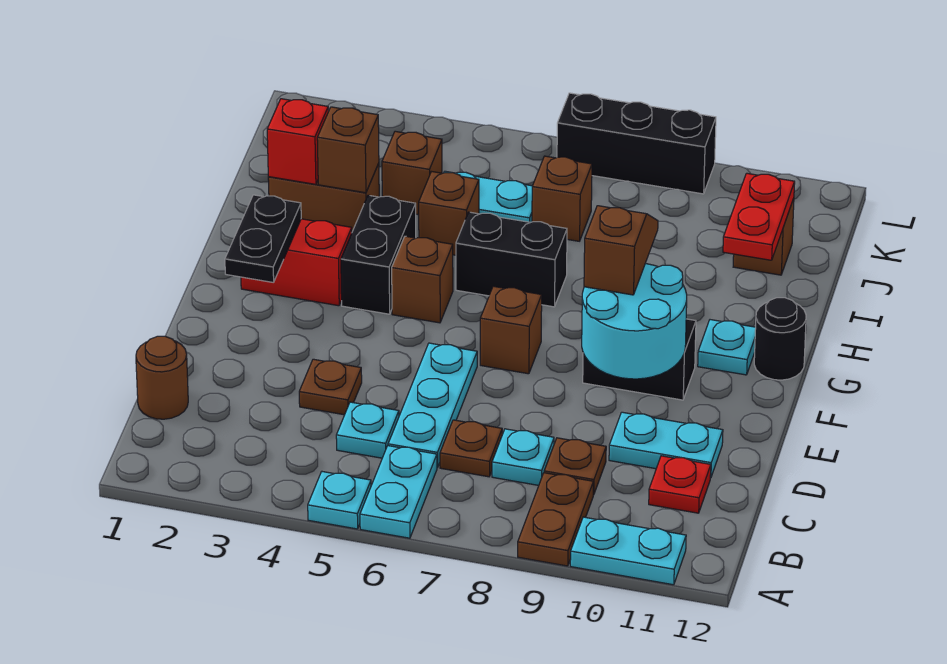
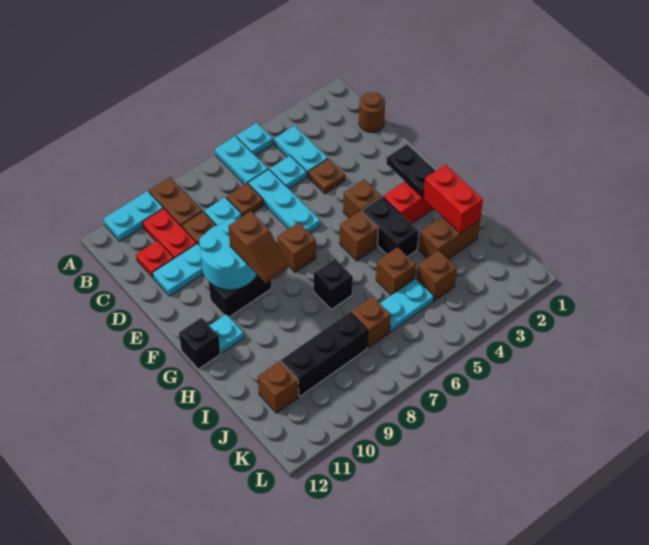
none -> cyan plate B4:C4 level 1
black round brick G12 level 1 -> black brick G12 level 1
black brick H6:H7 level 1 -> black brick H7 level 1
red brick I2 level 2 -> red brick H2:I2 level 2
brown brick I3 level 2 -> brown brick F4 level 1
red plate I11:J11 level 2 -> red plate B10:C10 level 1
black brick L7:L9 level 1 -> black brick J8:J10 level 1

